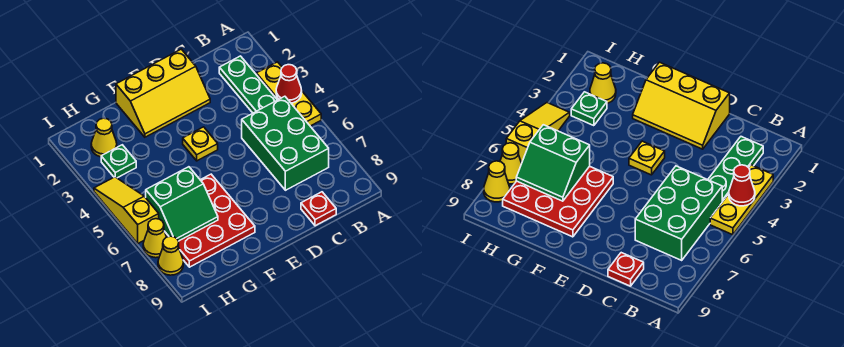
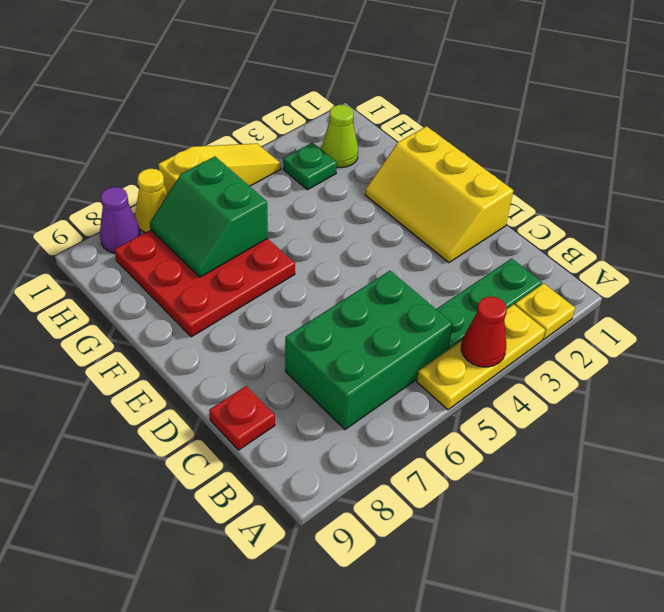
yellow plate E4 level 1 -> yellow plate A2 level 1
yellow cone H2 level 1 -> lime cone H2 level 1
yellow cone I8 level 1 -> purple cone I8 level 1

